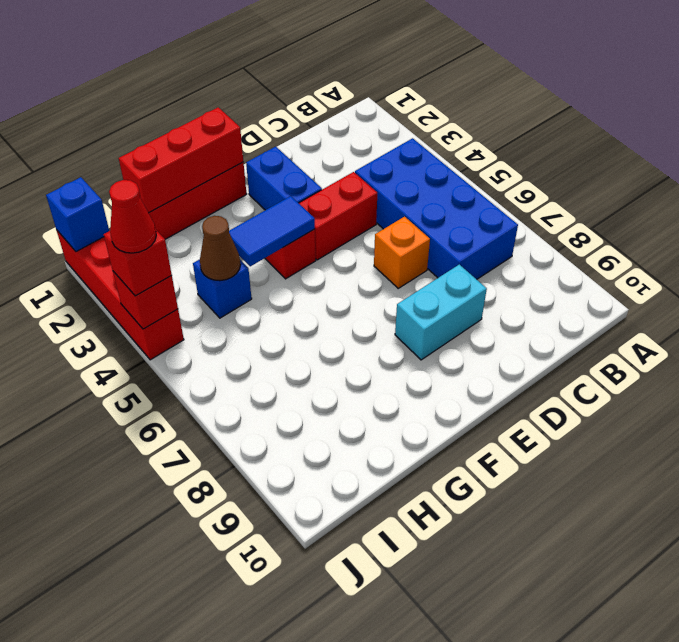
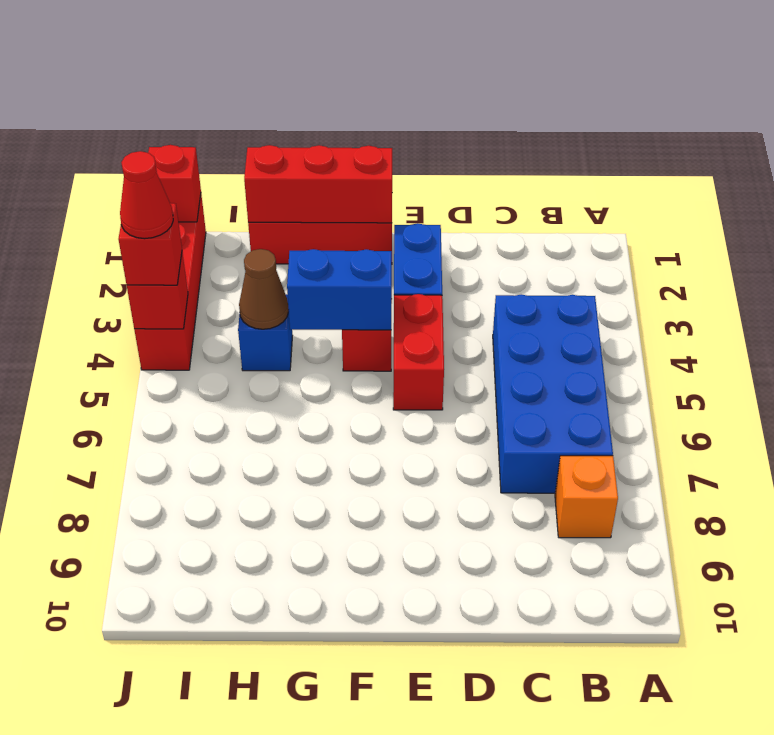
red brick D4:E4 level 1 -> red brick E4:E5 level 1
orange brick D6 level 1 -> orange brick B8 level 1
cyan brick D8:E8 level 1 -> none
blue tile F4:G4 level 2 -> blue brick F4:G4 level 2
blue brick J1 level 2 -> red brick J1 level 2

